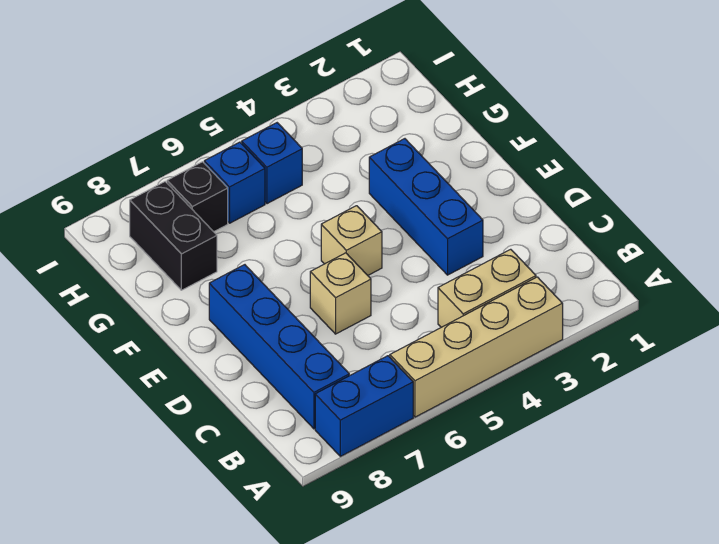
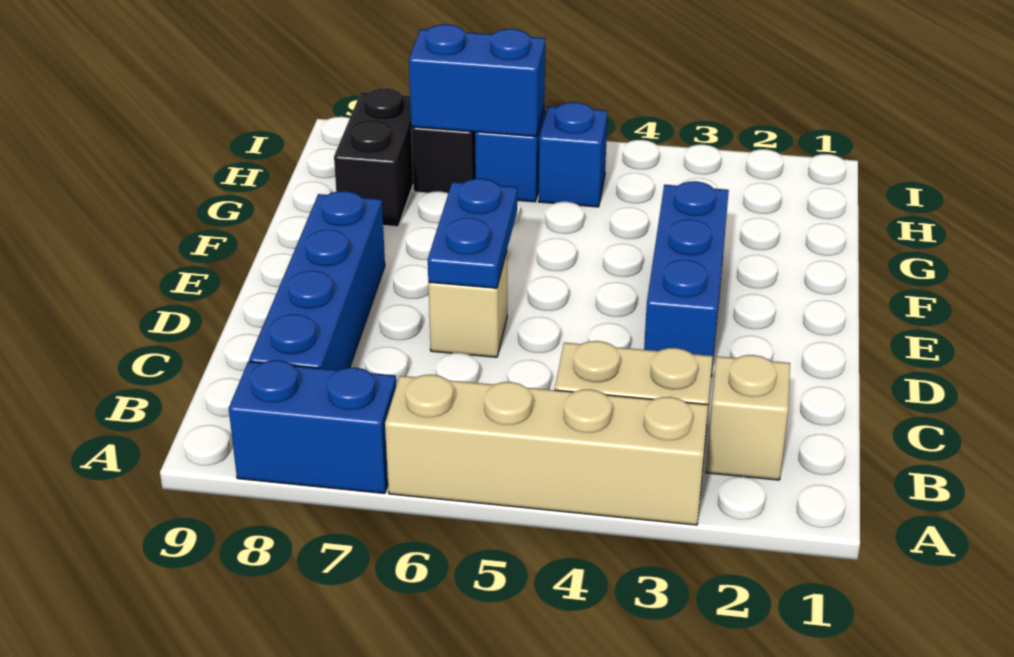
none -> blue plate D6:E6 level 2
tan brick E5 level 1 -> tan brick B2 level 1
none -> blue brick H6:H7 level 2

